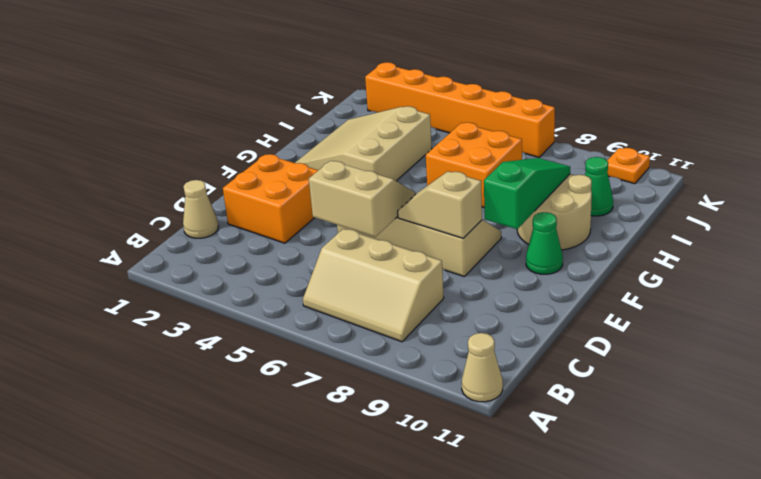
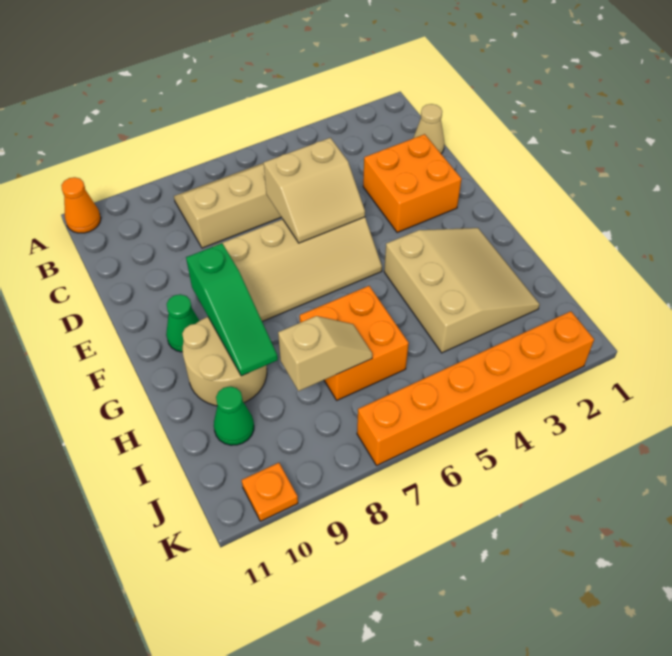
tan cone A11 level 1 -> orange cone A11 level 1
tan slope E7:E8 level 2 top 8 -> tan slope I7:I8 level 2 top 8

